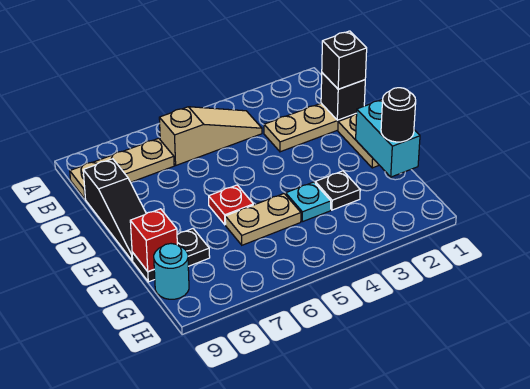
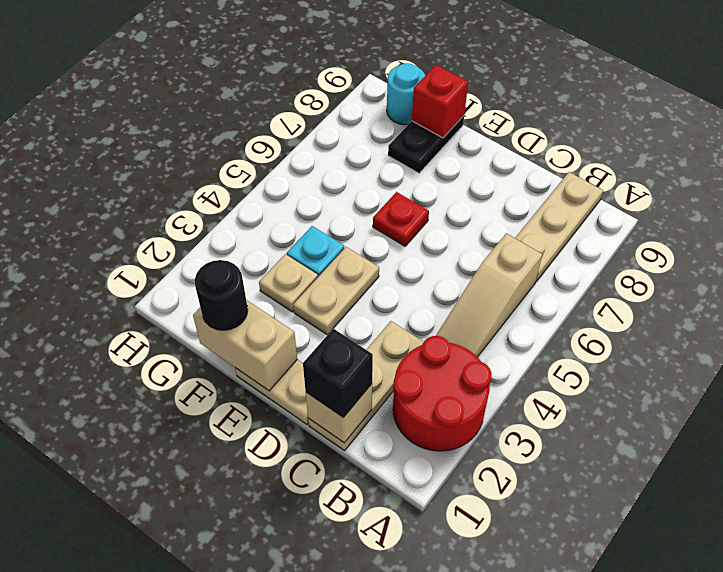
none -> red round brick A2:B3 level 1
black brick C1 level 2 -> tan brick C1 level 2
black slope C9:E9 level 1 top C -> none
cyan brick E1:F1 level 2 -> tan brick E1:F1 level 2
black plate F3 level 1 -> tan plate F3 level 1
tan plate F5:F6 level 1 -> tan plate E3:E4 level 1

